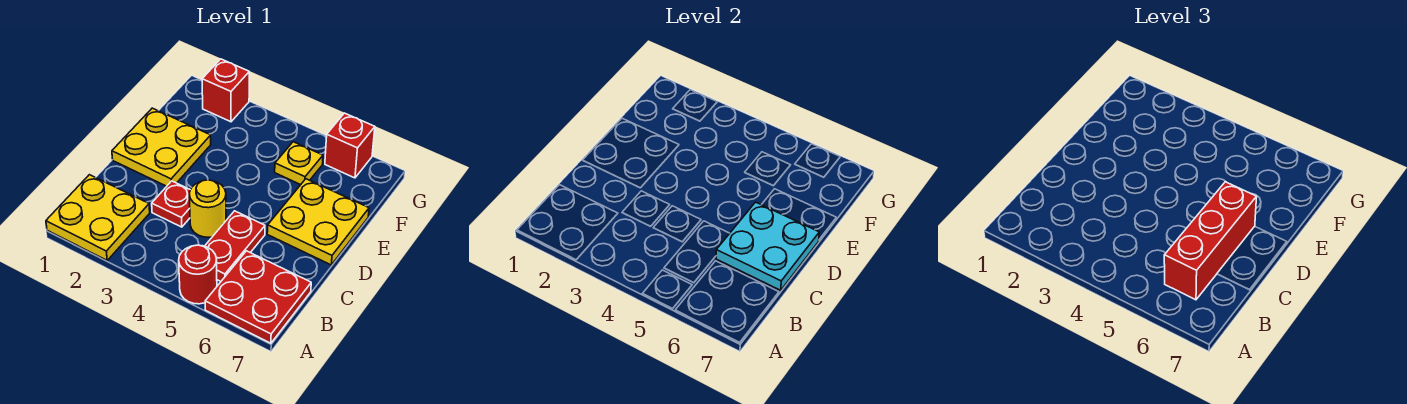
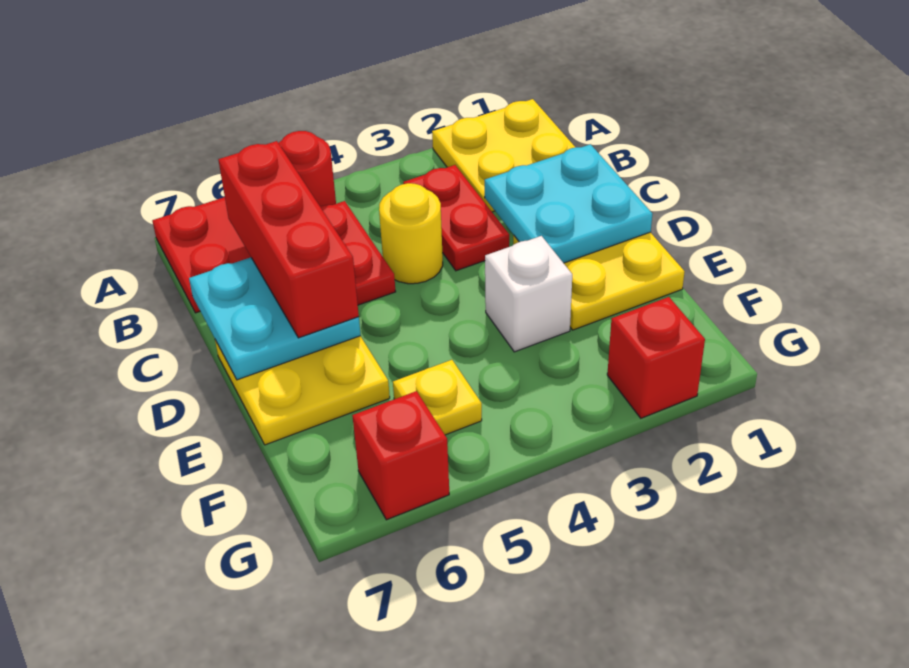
none -> cyan plate C1:D2 level 2
red plate C3 level 1 -> red plate B3:C3 level 1
none -> white brick E3 level 1

